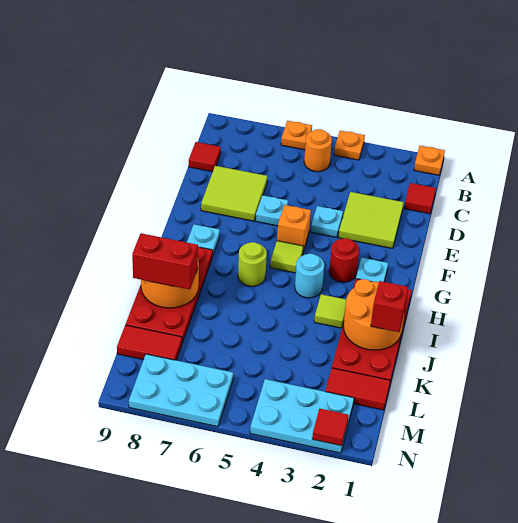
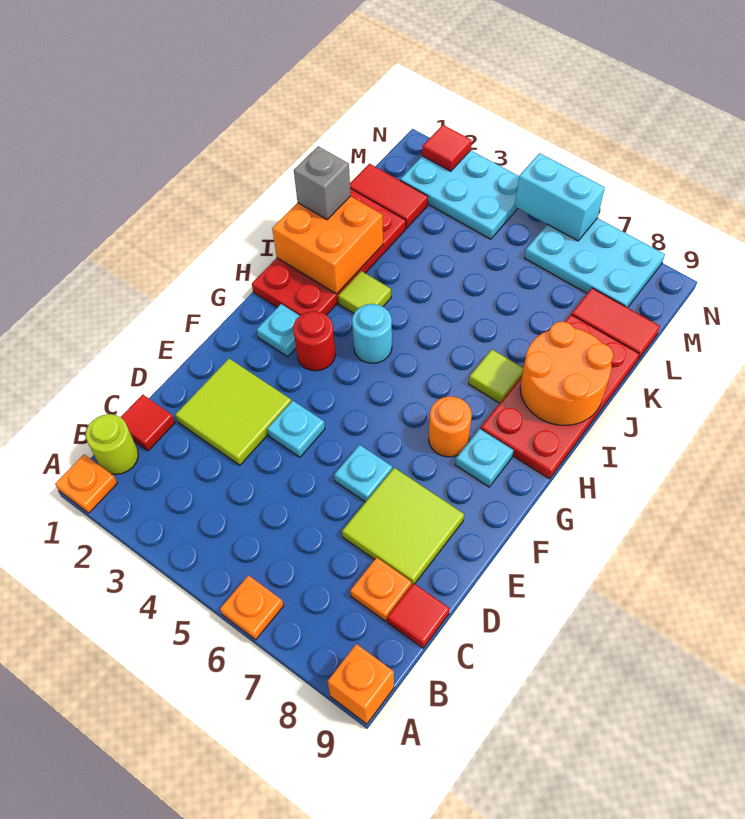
orange plate A4 level 1 -> orange plate C8 level 1
orange round brick B5 level 1 -> orange round brick G7 level 1
orange brick F5 level 1 -> orange brick A9 level 1
lime tile G5 level 1 -> lime tile I7 level 1
lime round brick H6 level 1 -> lime round brick B1 level 1
orange round brick I1:J2 level 2 -> orange brick I1:J2 level 2
red brick J1 level 3 -> grey brick J1 level 3
red brick J8:J9 level 3 -> none
none -> cyan brick N5:N6 level 2

